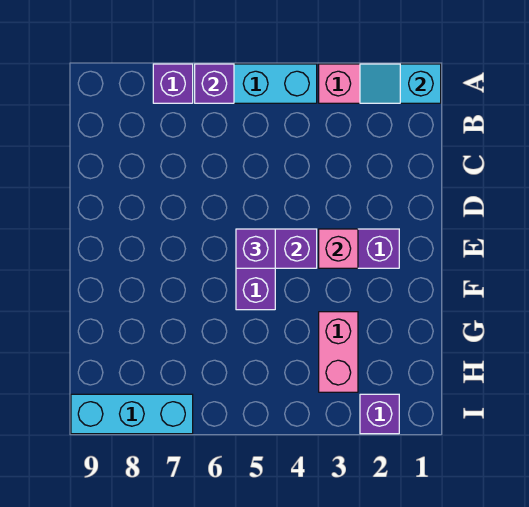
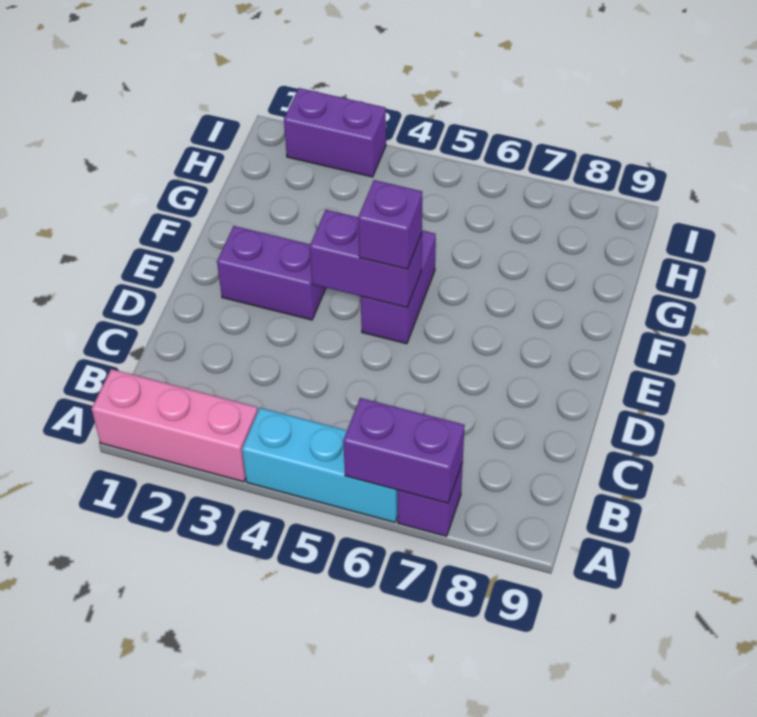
cyan slope A1:A2 level 2 top 1 -> none
purple brick A6 level 2 -> purple brick A6:A7 level 2
pink brick E3 level 2 -> none
pink brick G3:H3 level 1 -> none
purple brick I2 level 1 -> purple brick I2:I3 level 1
cyan brick I7:I9 level 1 -> none

